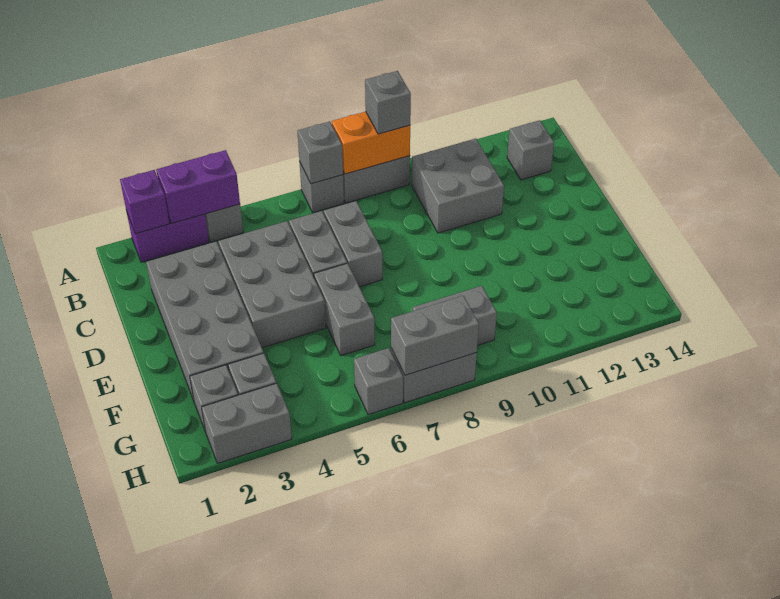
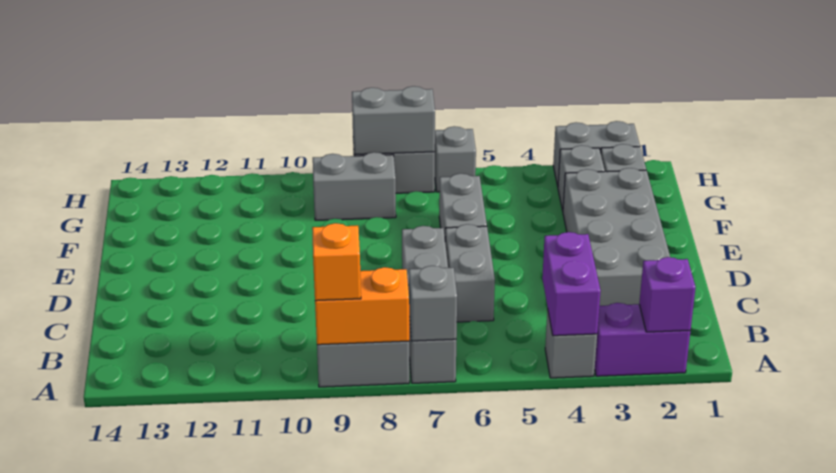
purple brick A3:A4 level 2 -> purple brick A4:B4 level 2
grey brick A9 level 3 -> orange brick A9 level 3
grey brick B10:C11 level 1 -> none
grey brick B13 level 1 -> none
grey brick C4:E5 level 1 -> none

